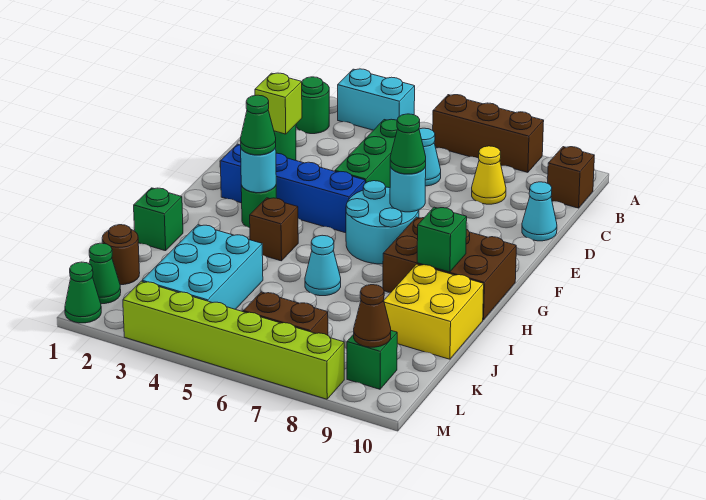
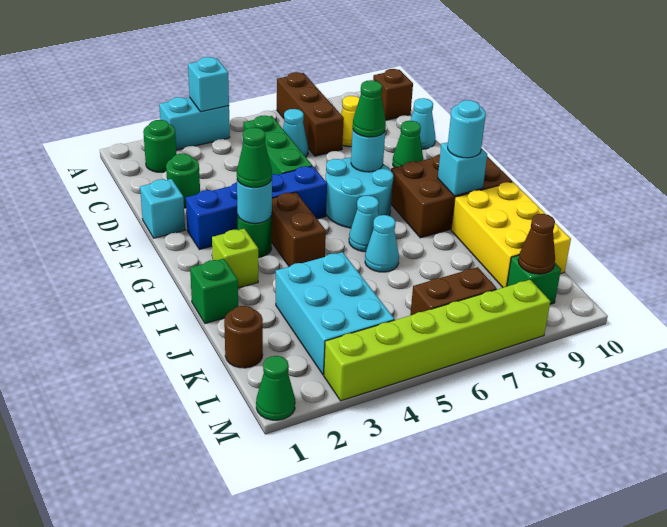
none -> cyan brick A4 level 2
brown brick A6:A8 level 1 -> brown brick A7:C7 level 1
lime brick D2 level 2 -> lime brick H2 level 1
none -> cyan brick E1 level 1
brown brick H4 level 1 -> brown brick G4:H4 level 1
none -> cyan cone H6 level 1
green brick H9 level 2 -> cyan brick H9 level 2
none -> cyan round brick H9 level 3
yellow brick I9:J10 level 1 -> yellow brick I9:K10 level 1
green cone L1 level 1 -> green cone E9 level 1

